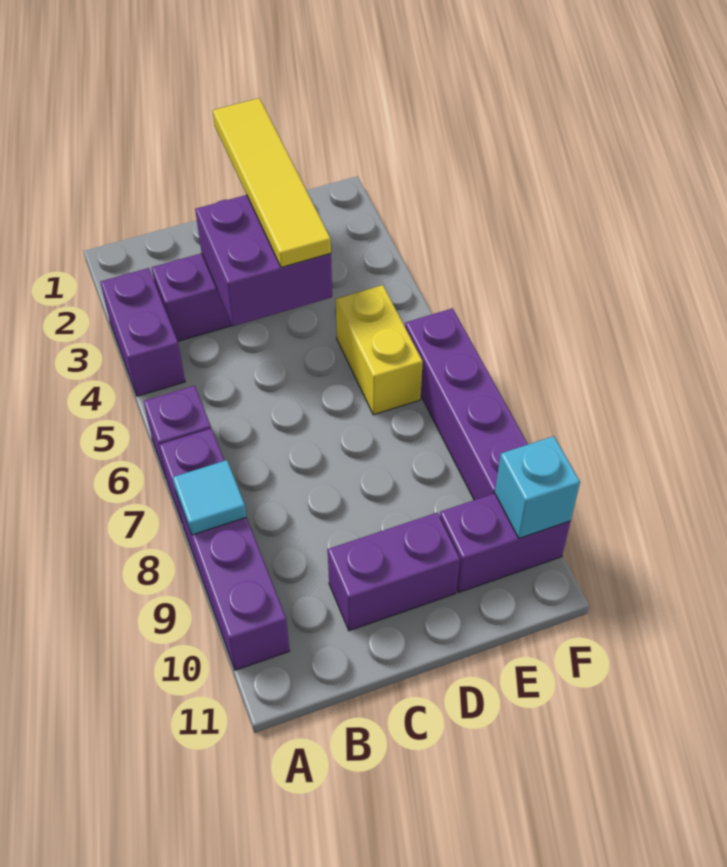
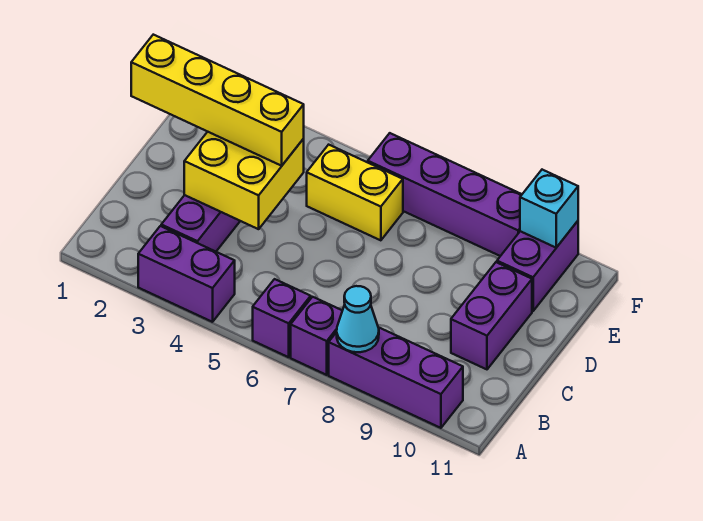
cyan tile A8 level 2 -> cyan cone A8 level 2
purple brick C3:D4 level 2 -> yellow brick C3:D4 level 2
yellow tile D1:D4 level 3 -> yellow brick D1:D4 level 3

